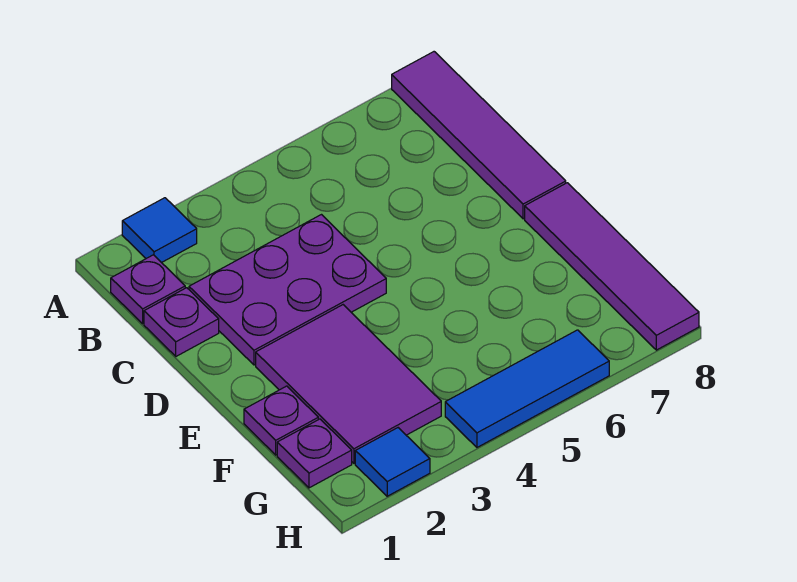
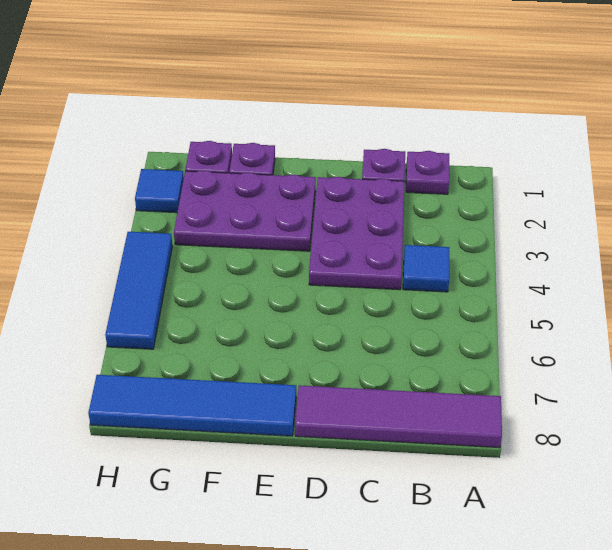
blue tile A2 level 1 -> blue tile B4 level 1
purple tile E2:G3 level 1 -> purple plate E2:G3 level 1
purple tile E8:H8 level 1 -> blue tile E8:H8 level 1

